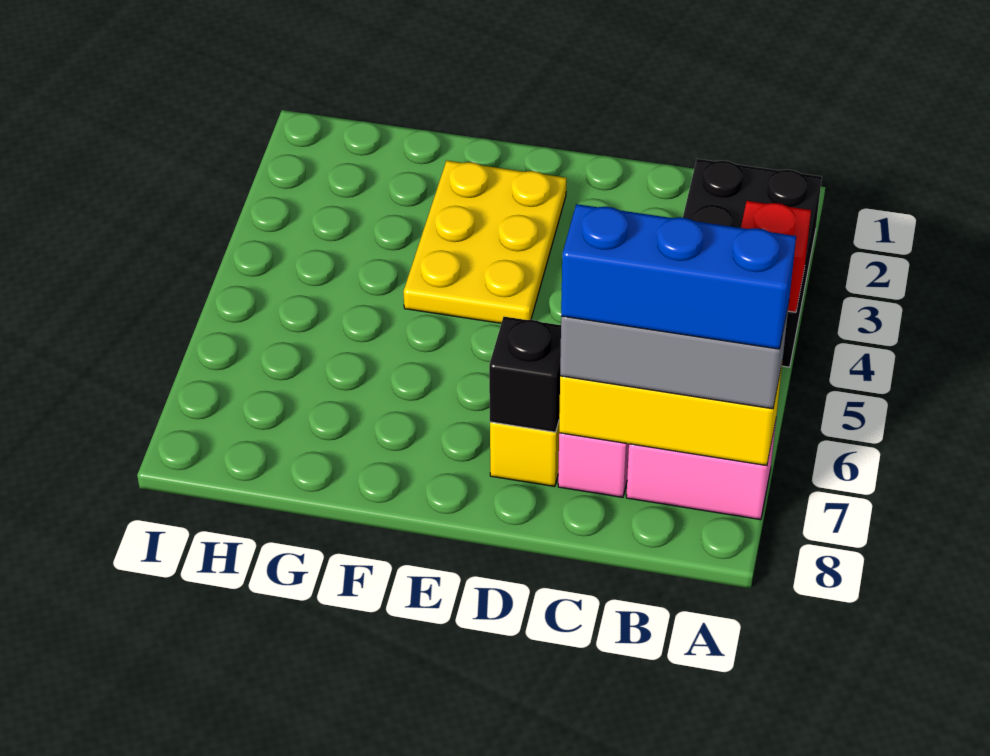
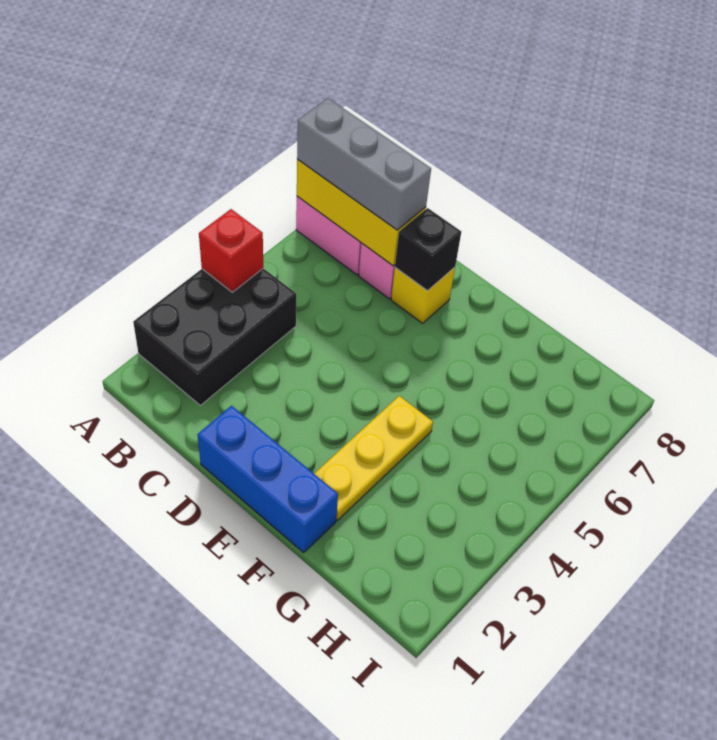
blue brick A7:C7 level 4 -> blue brick D1:F1 level 1
yellow plate E2:F4 level 1 -> yellow plate F2:F4 level 1

